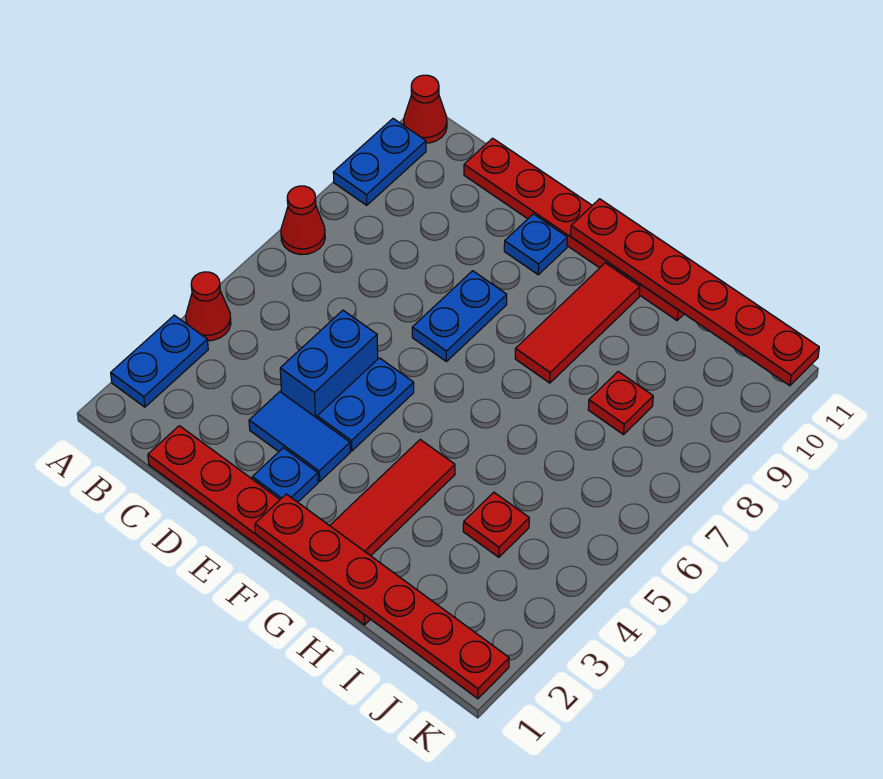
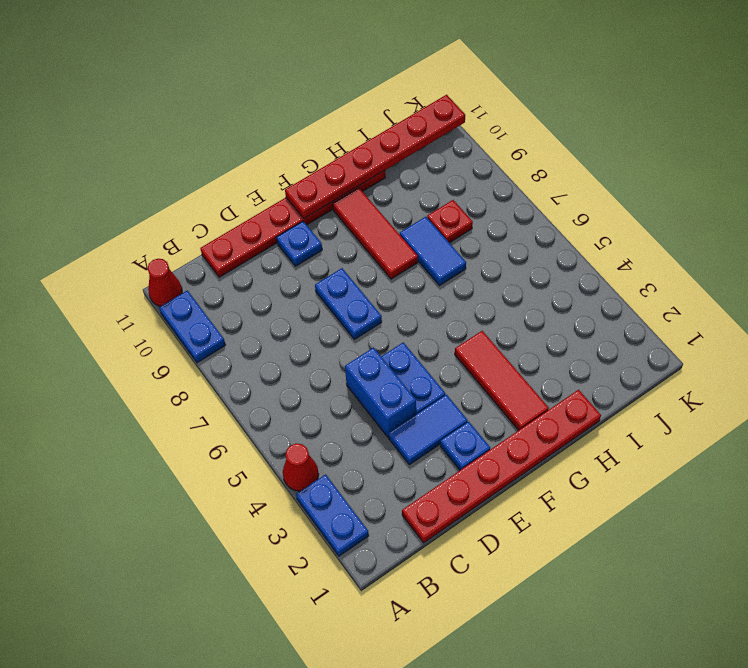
red cone A7 level 1 -> none
red plate F1:K1 level 2 -> none
none -> blue tile H7:H8 level 1
red plate I4 level 1 -> none

